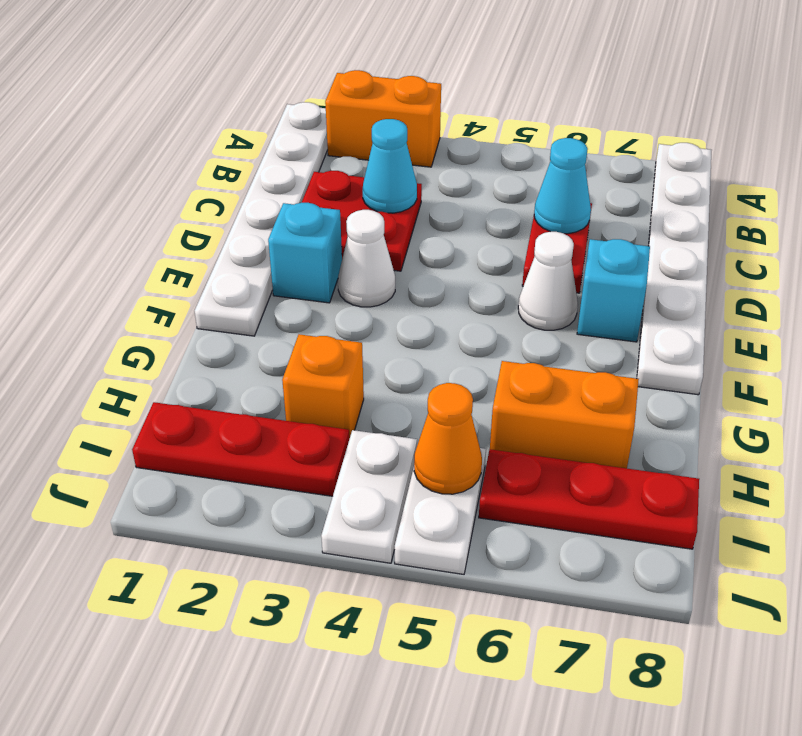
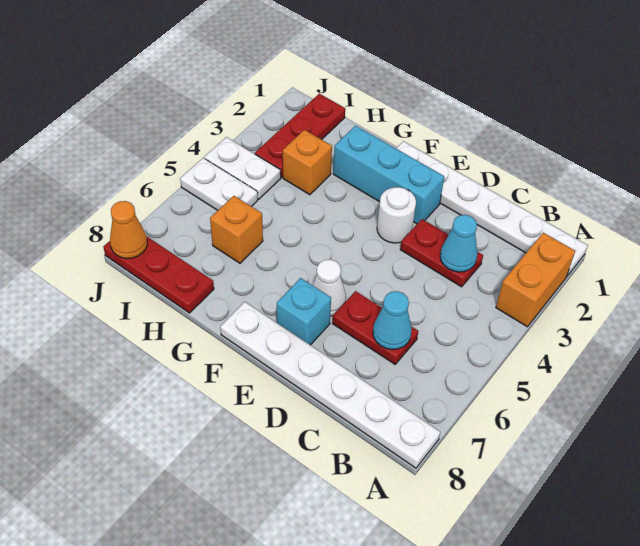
red plate C2:D3 level 1 -> red plate C3:D3 level 1
cyan brick E2 level 1 -> cyan brick E2:G2 level 1
white cone E3 level 1 -> white round brick E3 level 1
orange brick H6:H7 level 1 -> orange brick H6 level 1
orange cone I5 level 2 -> orange cone J8 level 2
red plate I6:I8 level 1 -> red plate H8:J8 level 1

